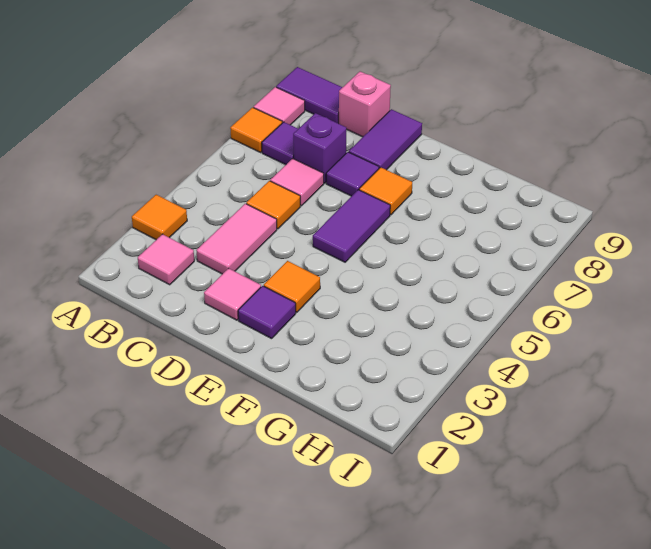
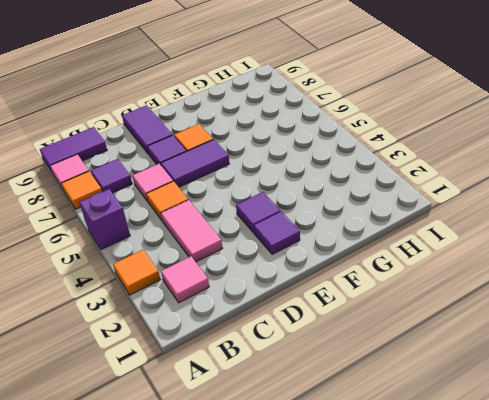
purple brick C7 level 1 -> purple brick A5 level 1
pink brick C9 level 1 -> none
pink tile D2 level 1 -> none
orange tile E3 level 1 -> purple tile E3 level 1
purple tile E5:E6 level 1 -> purple tile D6:E6 level 1

